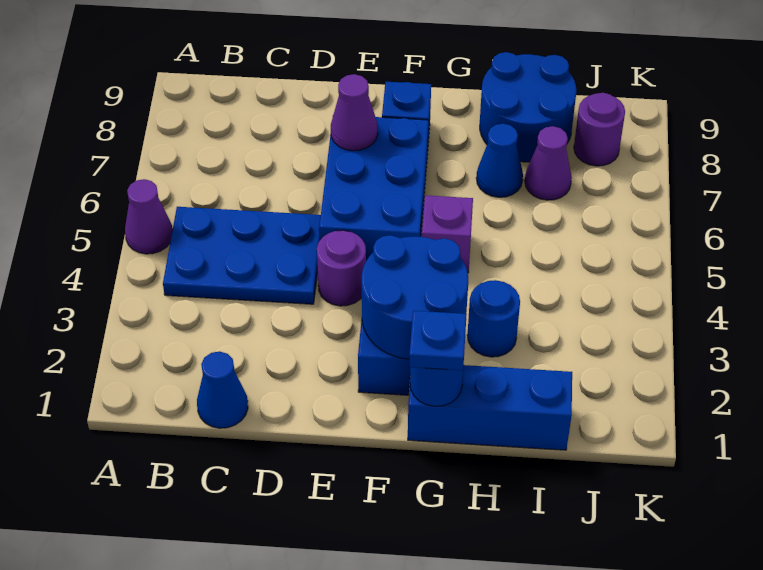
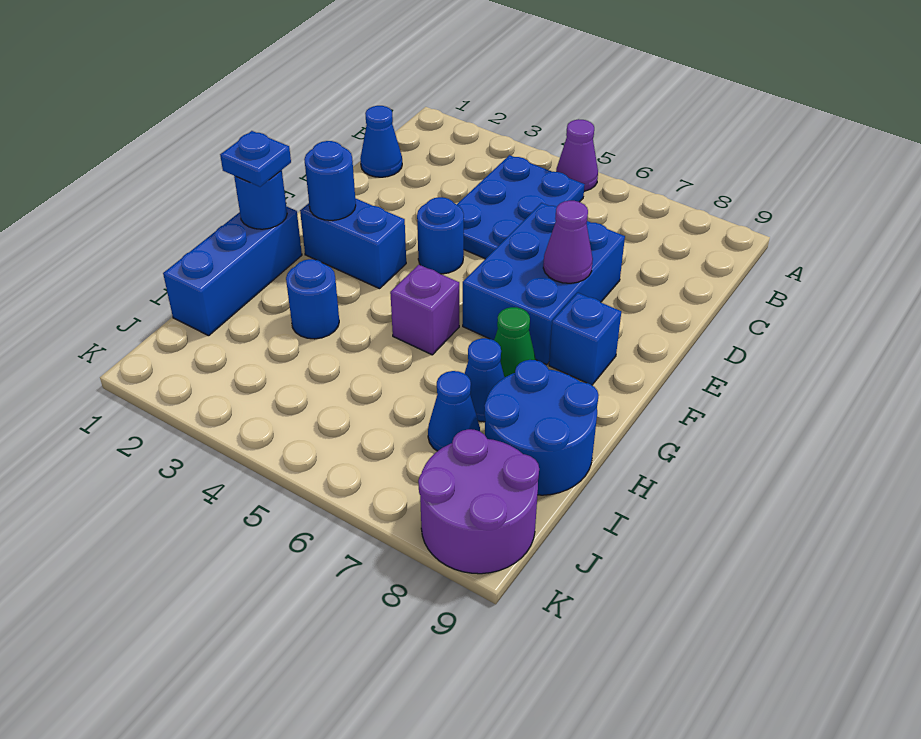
purple round brick E4 level 1 -> blue round brick E4 level 1
blue brick E5:F7 level 1 -> blue brick D6:F7 level 1
blue round brick F2:G3 level 2 -> blue round brick F2 level 2
none -> green cone G7 level 1
purple cone I7 level 1 -> blue cone I7 level 1
purple round brick J8 level 1 -> purple round brick J8:K9 level 1

